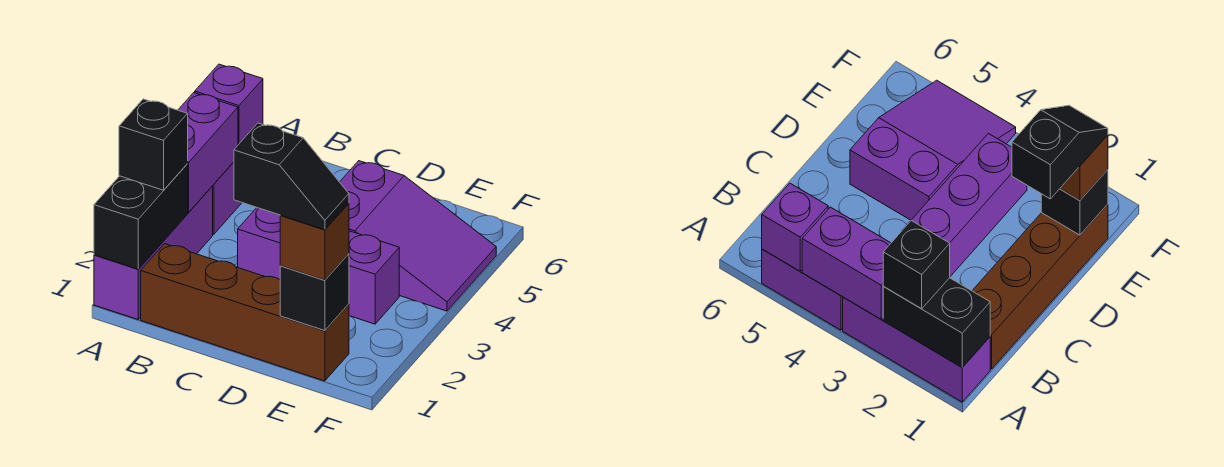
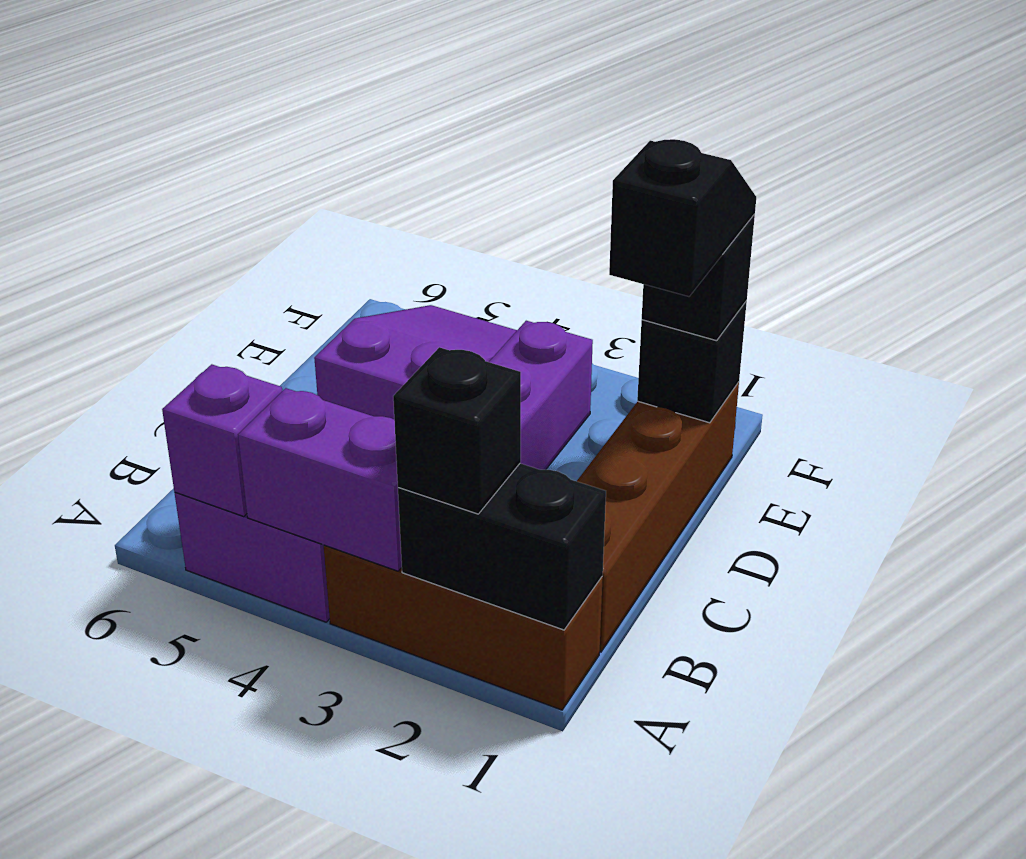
purple brick A1:A3 level 1 -> brown brick A1:A3 level 1
brown brick E1 level 3 -> black brick E1 level 3

